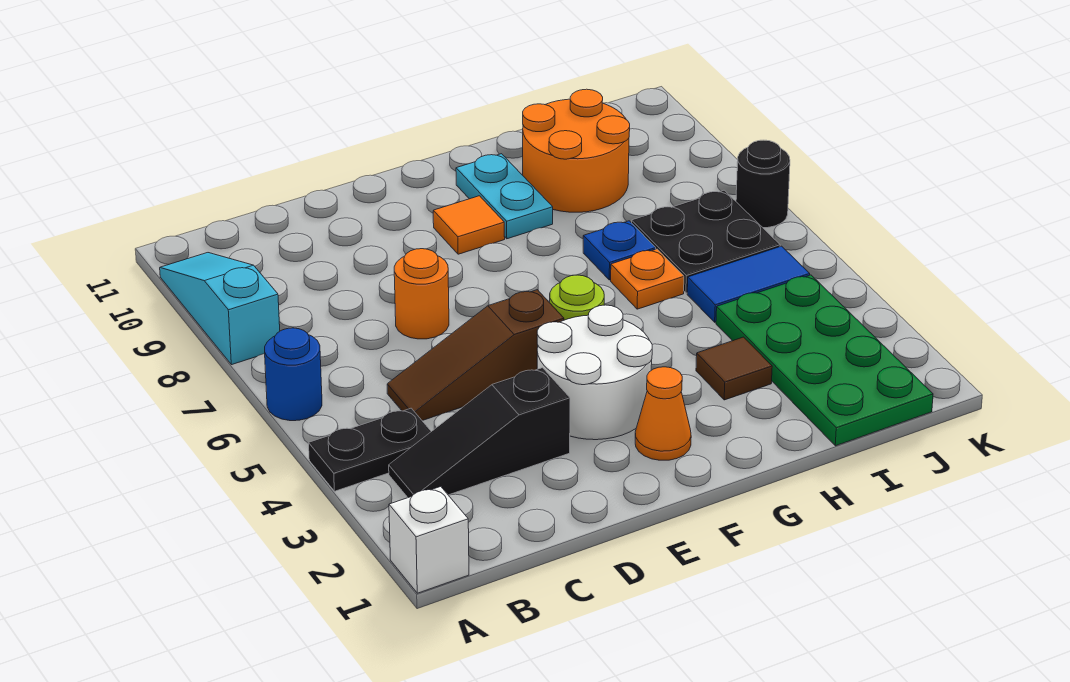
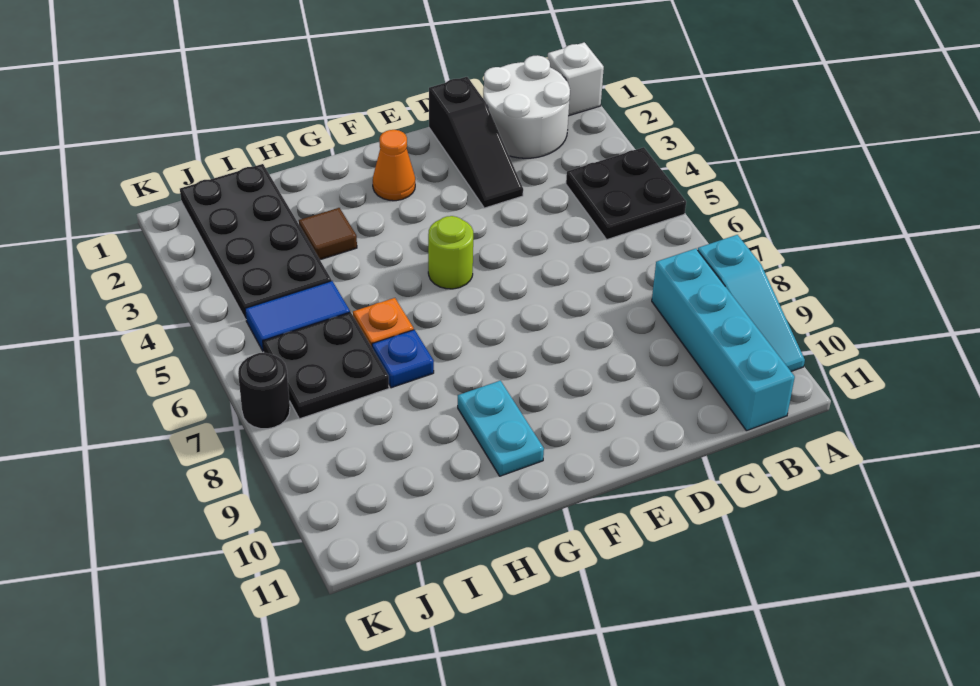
black plate A4:B4 level 1 -> black plate A4:B5 level 1
blue round brick A6 level 1 -> none
black slope B3:D3 level 1 top D -> black slope D1:D3 level 1 top 1
none -> cyan brick B8:B11 level 1
brown slope C5:E5 level 1 top E -> none
orange round brick D7 level 1 -> none
white round brick E3:F4 level 1 -> white round brick B1:C2 level 1
orange tile F9 level 1 -> none
orange round brick H9:I10 level 1 -> none
green plate I1:J4 level 1 -> black plate I1:J4 level 1

